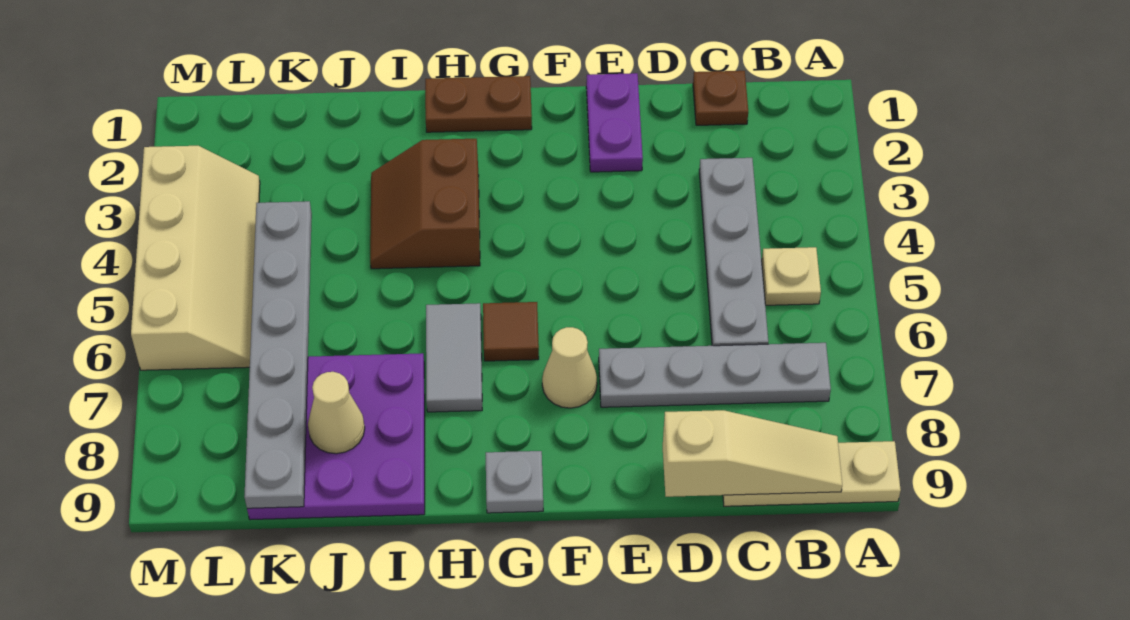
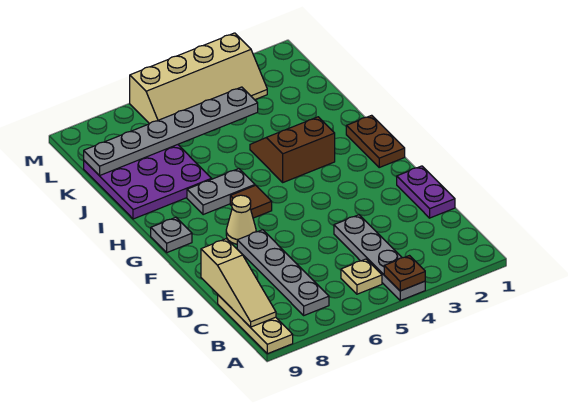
brown plate C1 level 1 -> brown plate A4 level 2
grey plate C3:C6 level 1 -> grey plate A4:D4 level 1
purple plate E1:E2 level 1 -> purple plate D1:E1 level 1
grey tile H6:H7 level 1 -> grey plate H6:H7 level 1
tan cone J8 level 2 -> none

